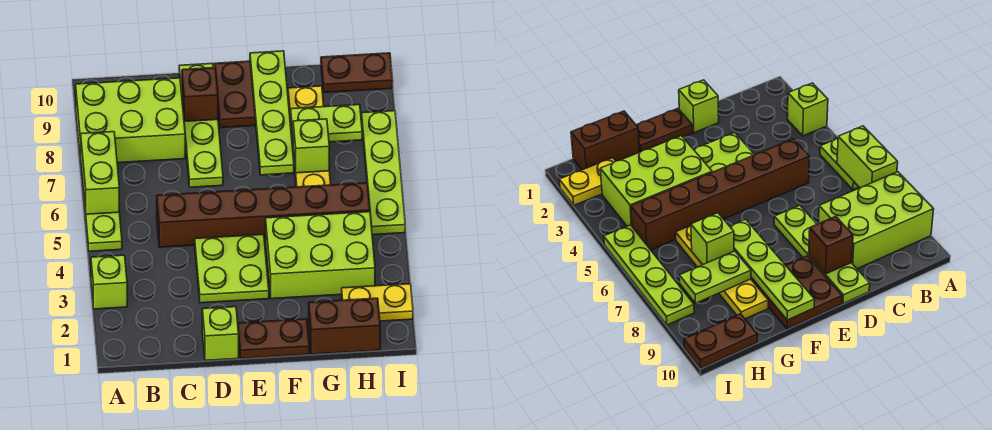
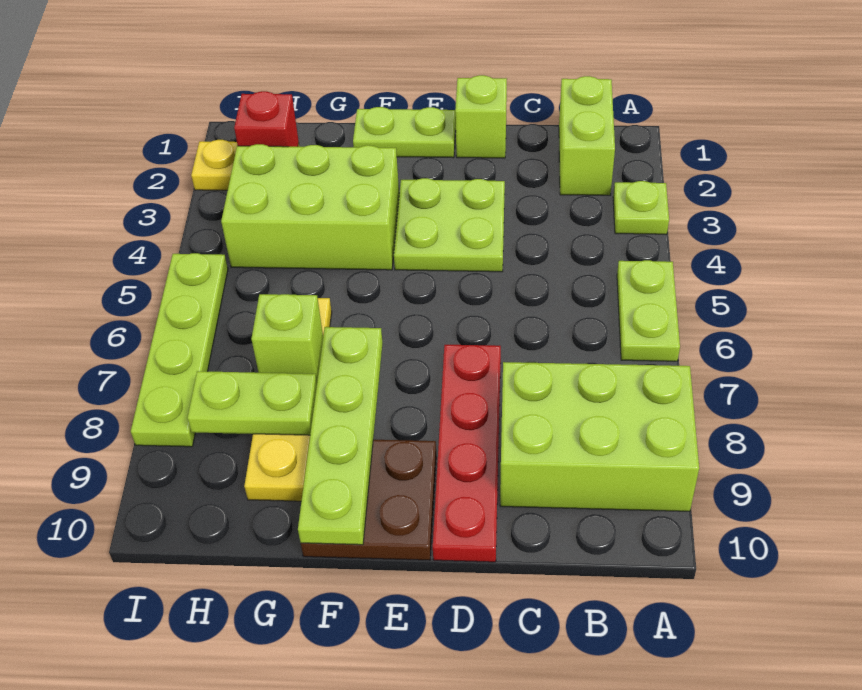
lime brick A3 level 1 -> lime plate A3 level 1
lime brick A6:A7 level 2 -> lime brick B1:B2 level 1
brown brick C5:H5 level 1 -> none
lime plate D7:D10 level 1 -> red plate D7:D10 level 1
brown brick D9 level 2 -> none
brown plate E1:F1 level 1 -> lime plate E1:F1 level 1
brown brick G1:H1 level 1 -> none
none -> red brick H2 level 2
brown plate H10:I10 level 1 -> none

